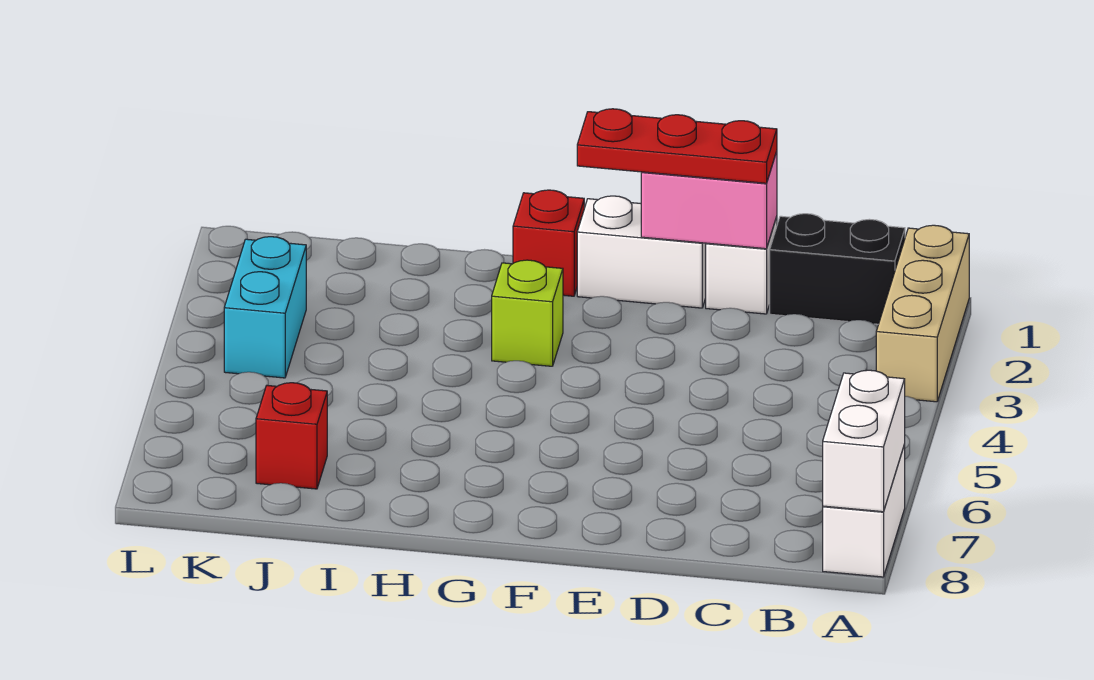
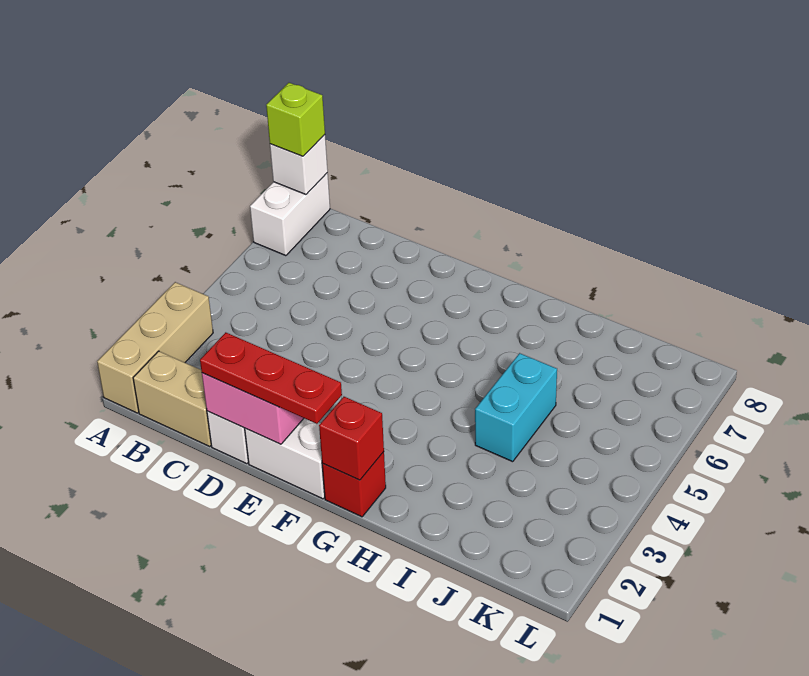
white brick A7:A8 level 2 -> white brick A8 level 2
black brick B1:C1 level 1 -> tan brick B1:C1 level 1
lime brick G3 level 1 -> lime brick A8 level 3
red brick J7 level 1 -> red brick G1 level 2
cyan brick K3:K4 level 1 -> cyan brick I4:I5 level 1

